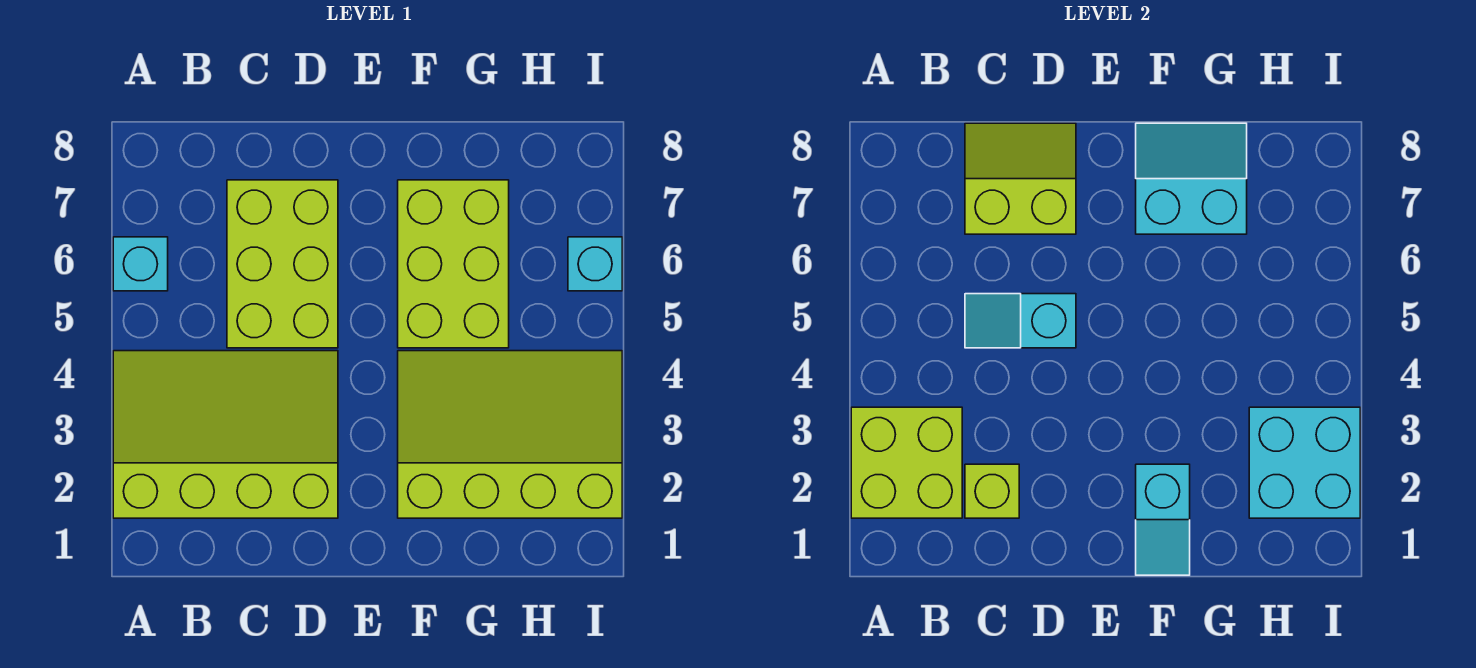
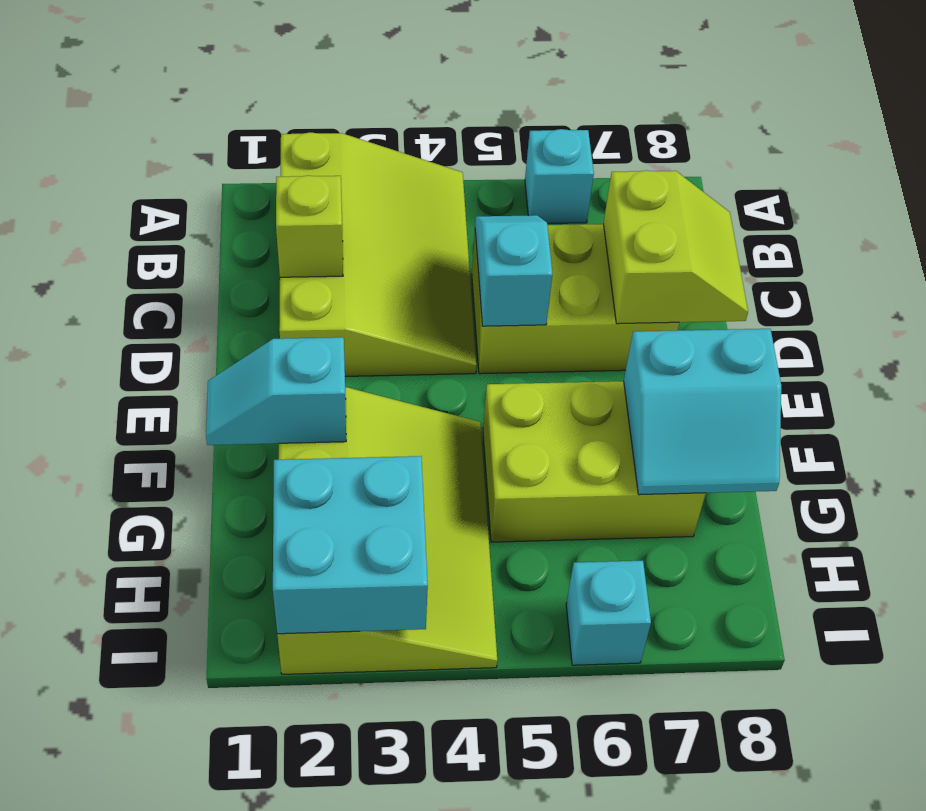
lime brick A2:B3 level 2 -> none
cyan slope F7:G8 level 2 top 7 -> cyan slope F7:G8 level 2 top F

